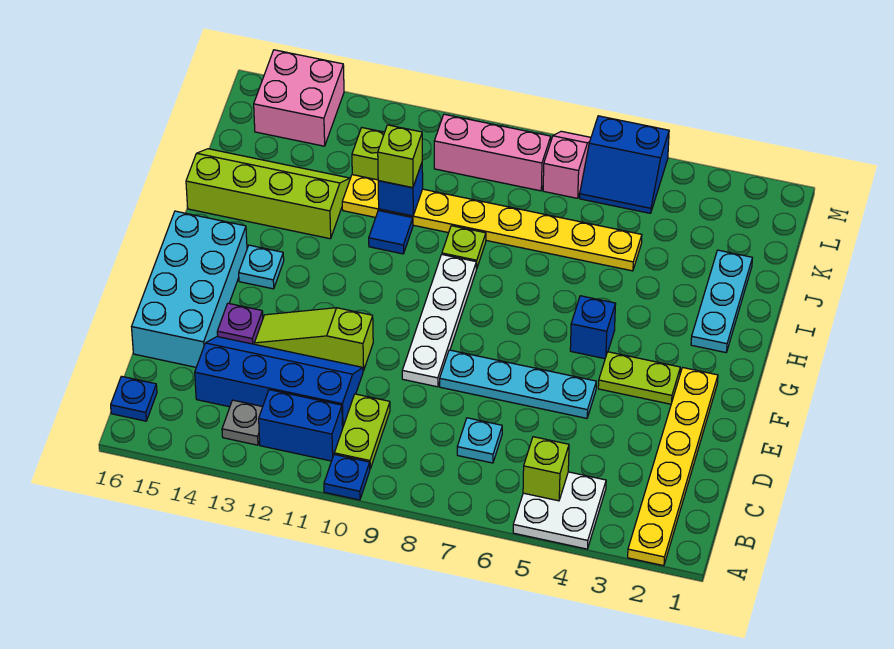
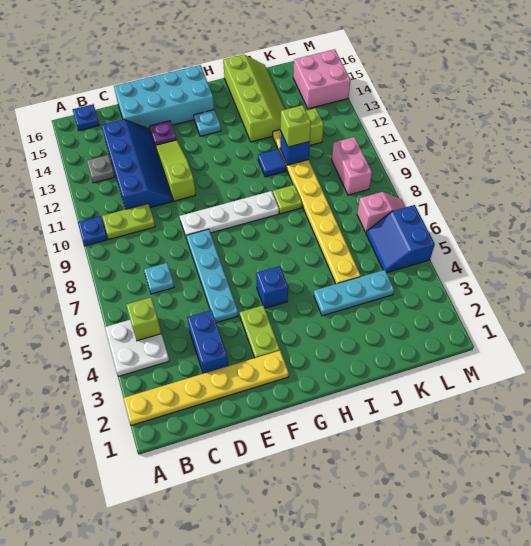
blue brick B11:B12 level 1 -> blue brick D3:D4 level 1
cyan plate H2:J2 level 1 -> cyan plate I4:K4 level 1
pink brick L8:L10 level 1 -> pink brick L9:L10 level 1

